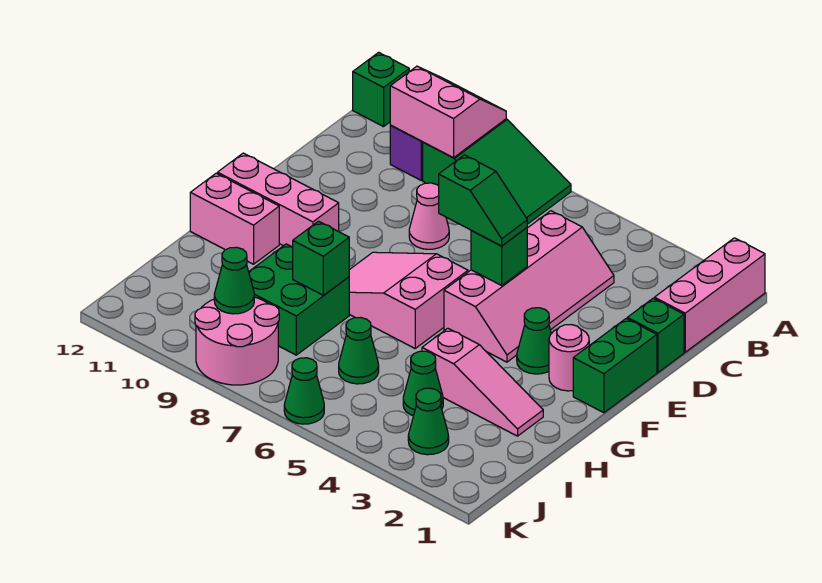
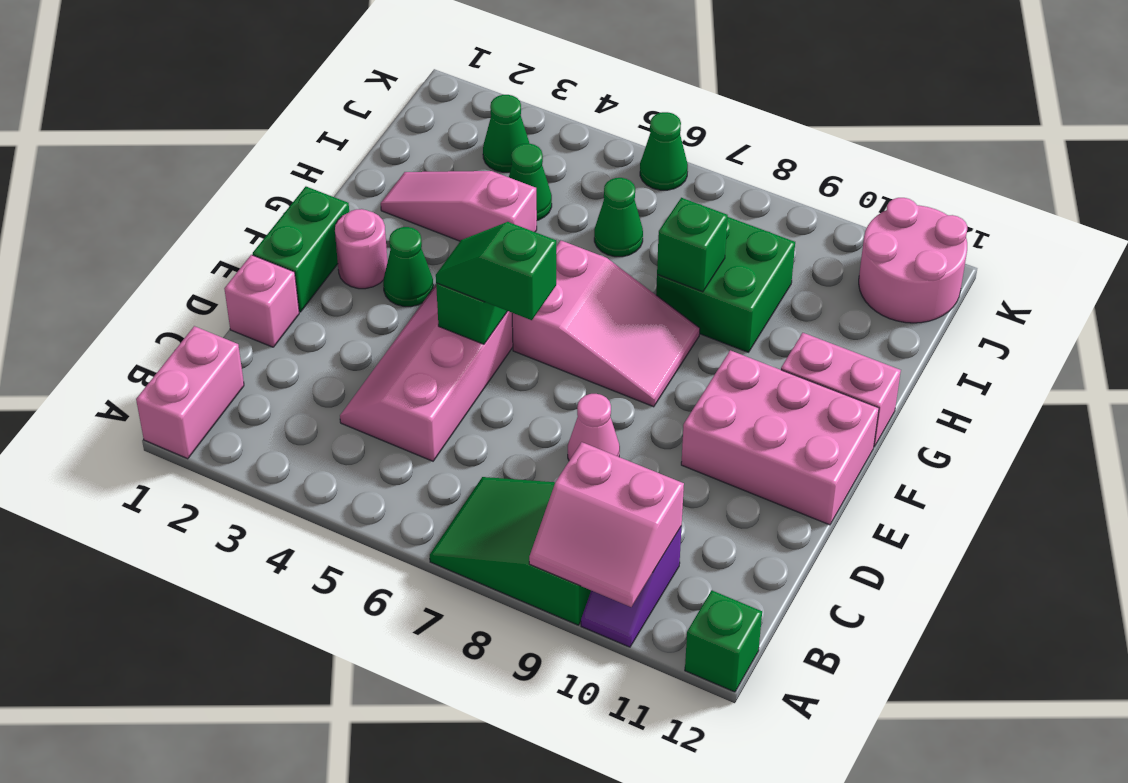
pink brick A1:C1 level 1 -> pink brick A1:B1 level 1
green brick D1 level 1 -> pink brick D1 level 1
pink brick F10:F12 level 1 -> pink brick E10:F12 level 1
pink round brick J8:K9 level 1 -> pink round brick J11:K12 level 1
green cone J9 level 2 -> none

